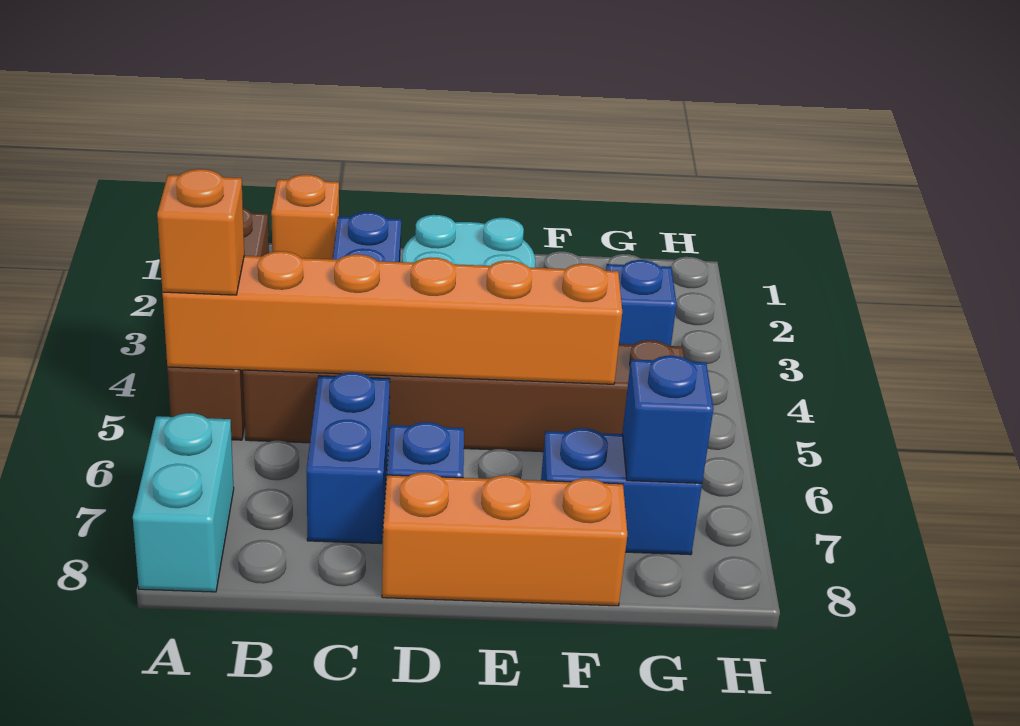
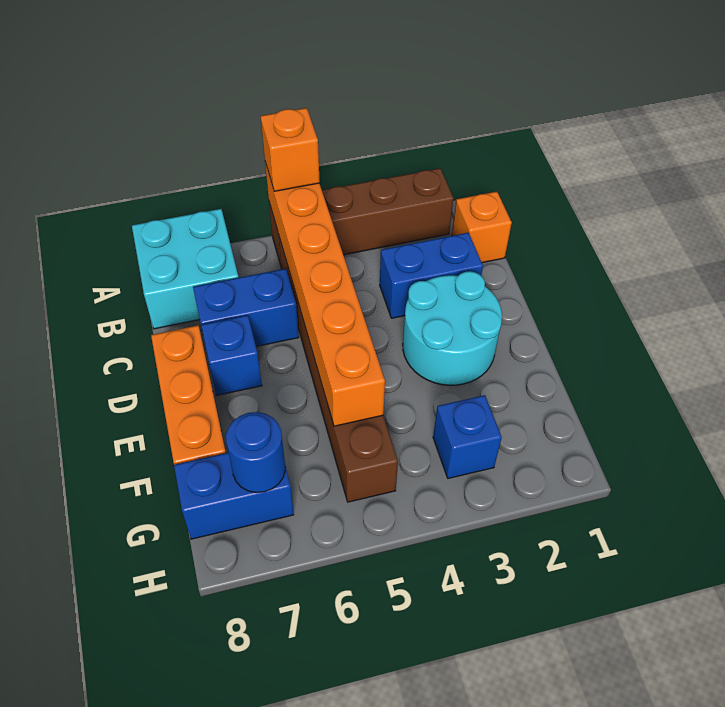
cyan brick A7:A8 level 1 -> cyan brick A7:B8 level 1
blue brick F7:G7 level 1 -> blue brick G7:G8 level 1
blue brick G7 level 2 -> blue round brick G7 level 2

